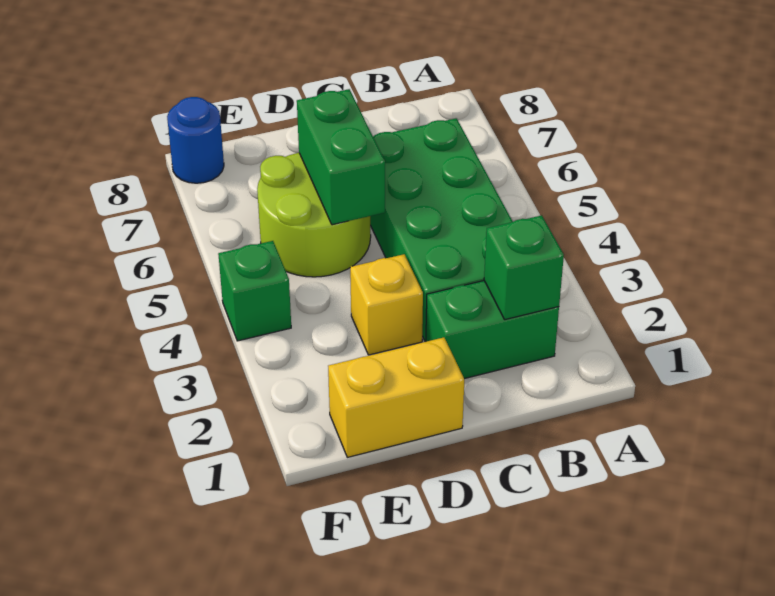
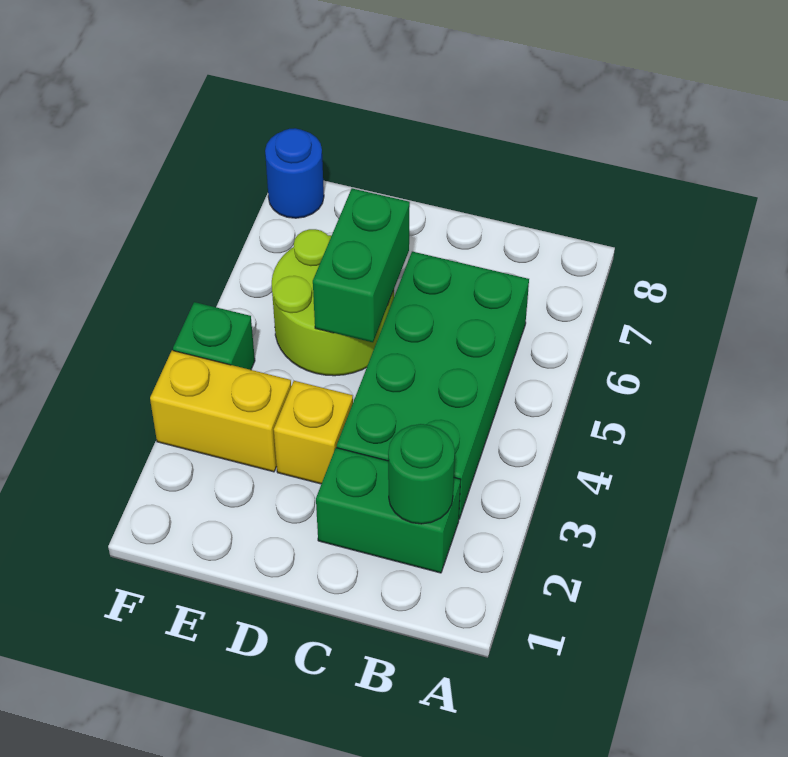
green brick B2 level 2 -> green round brick B2 level 2
yellow brick D1:E1 level 1 -> yellow brick E3:F3 level 1

